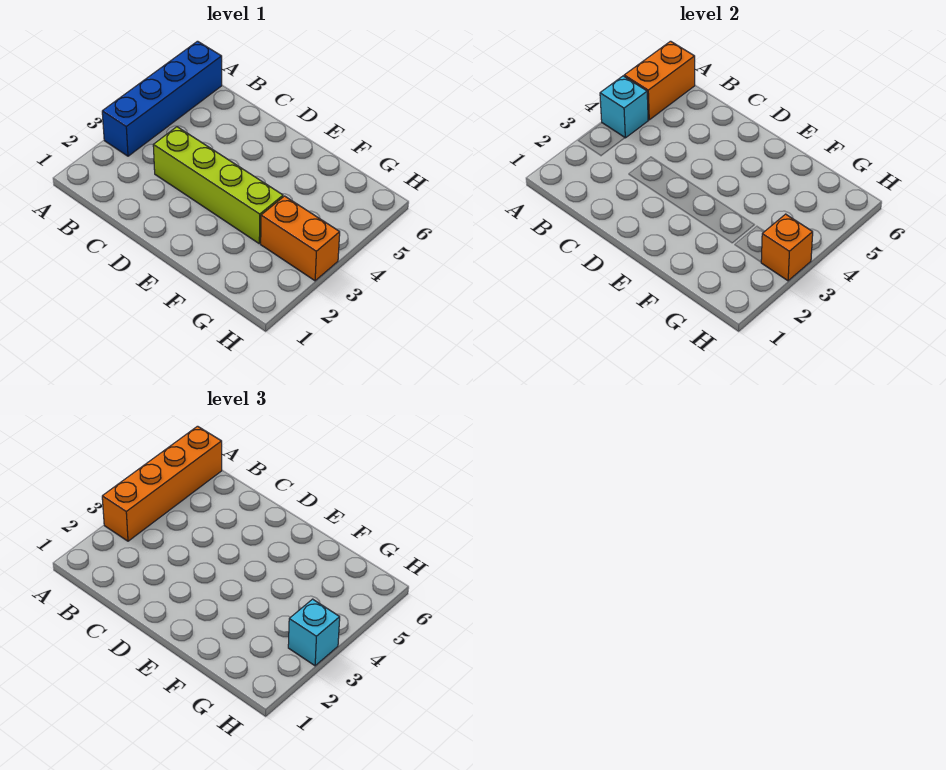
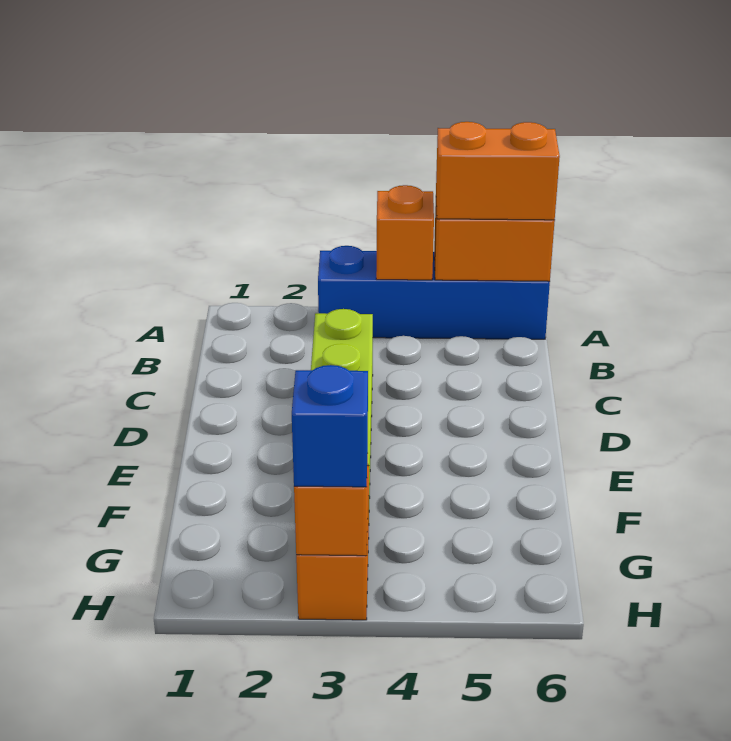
orange brick A3:A6 level 3 -> orange brick A5:A6 level 3
cyan brick A4 level 2 -> orange brick A4 level 2
cyan brick H3 level 3 -> blue brick H3 level 3

